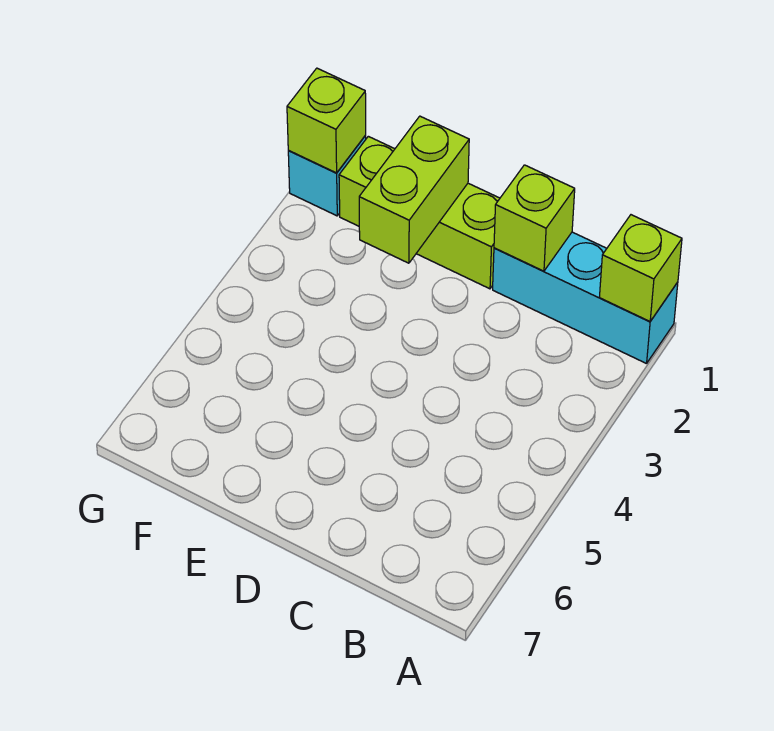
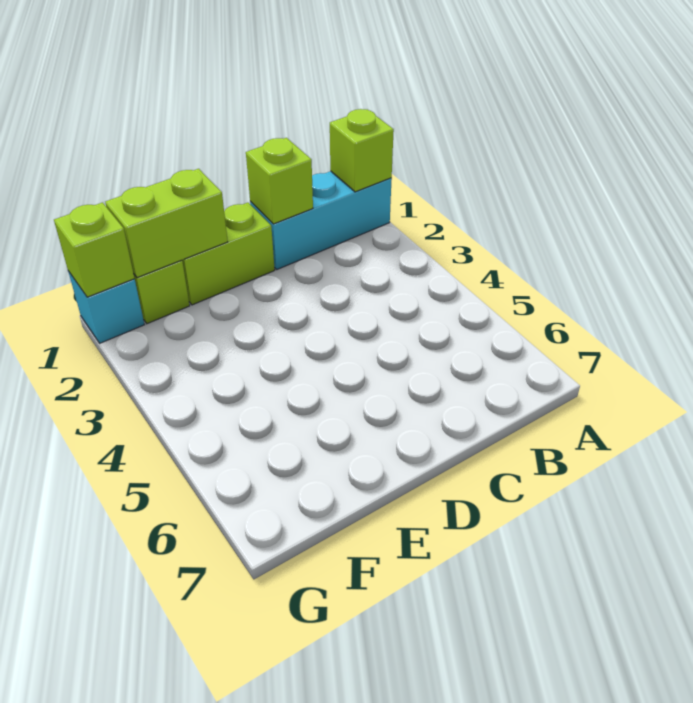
lime brick E1:E2 level 2 -> lime brick E1:F1 level 2

